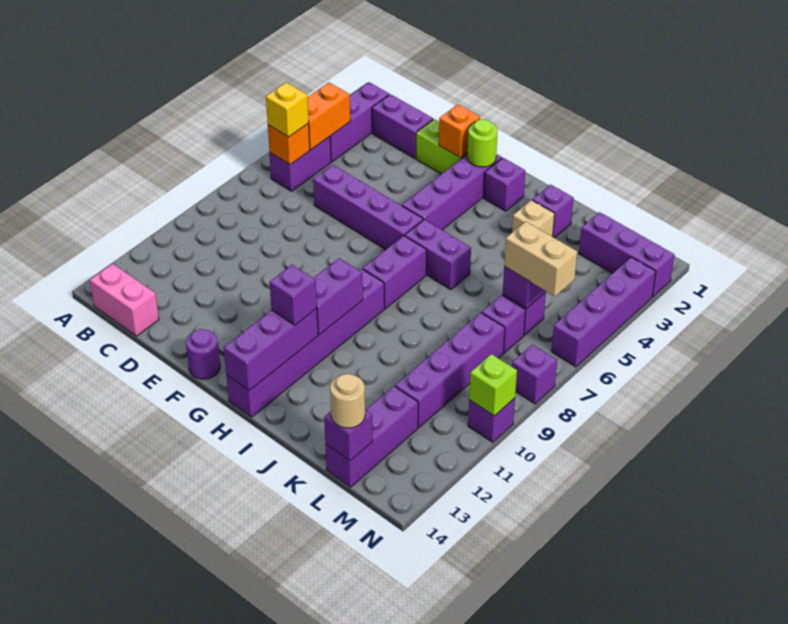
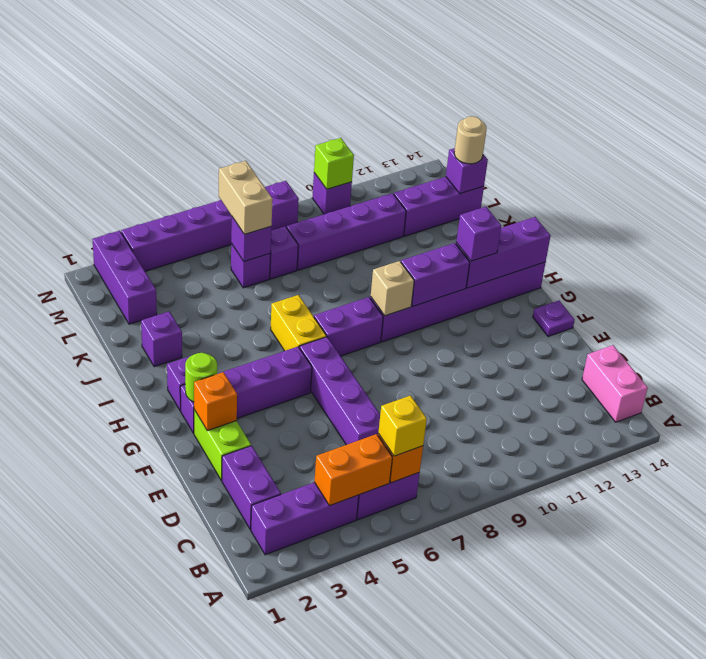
purple round brick F14 level 1 -> purple plate F14 level 1
purple brick H6:I6 level 1 -> yellow brick H6:I6 level 1
tan brick J3 level 1 -> tan brick H9 level 2

